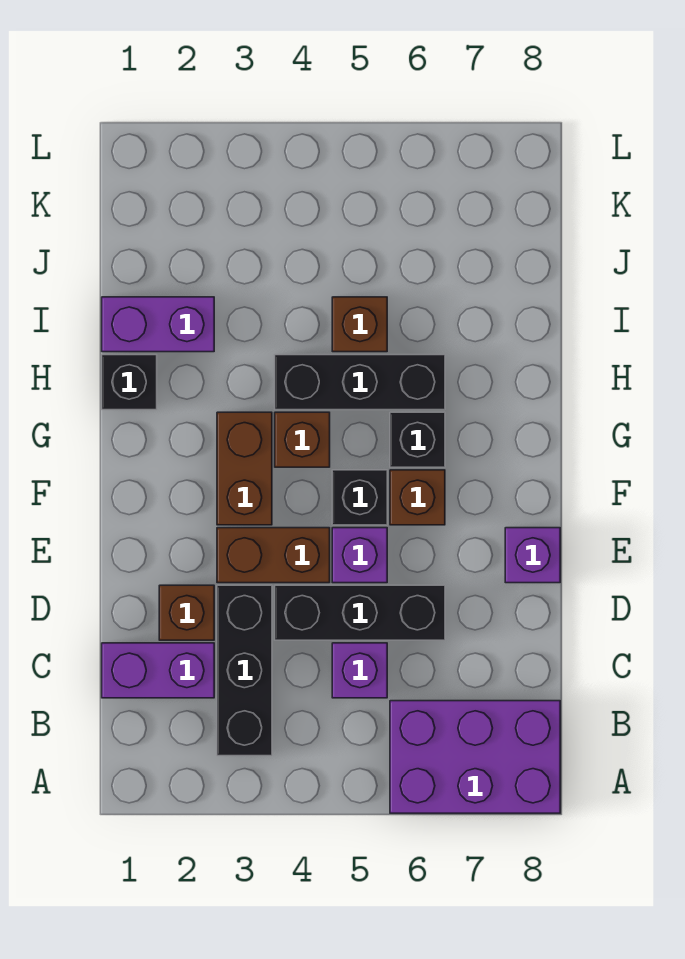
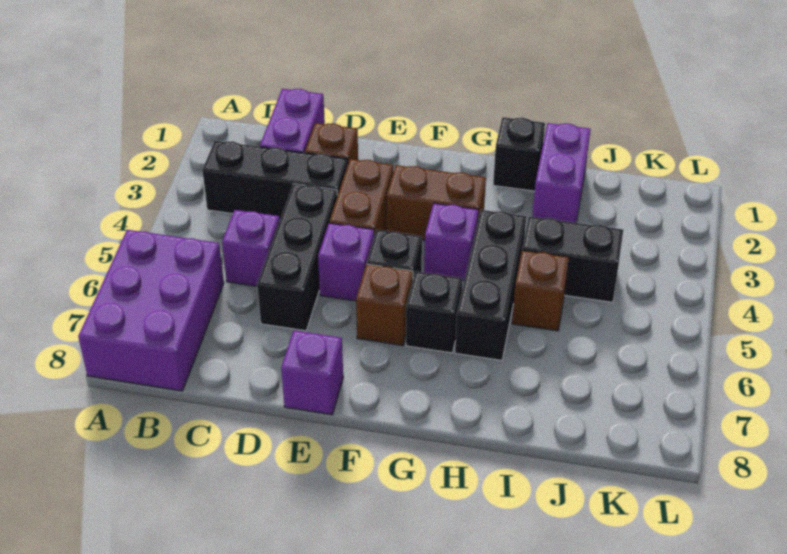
brown brick G4 level 1 -> purple brick G4 level 1
none -> black brick I4:J4 level 1

